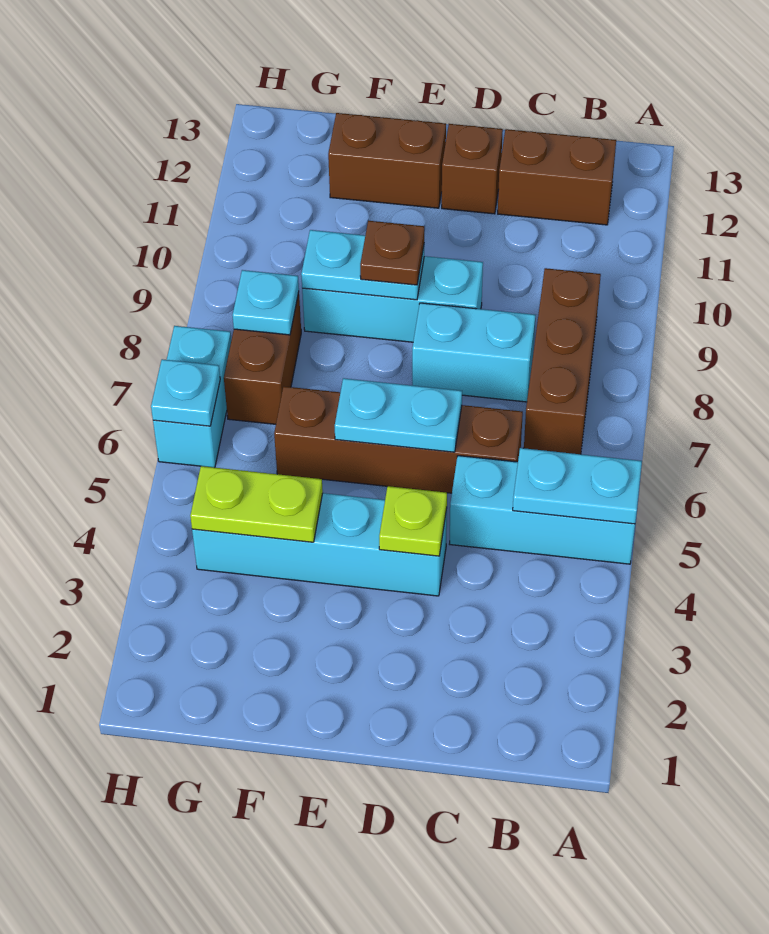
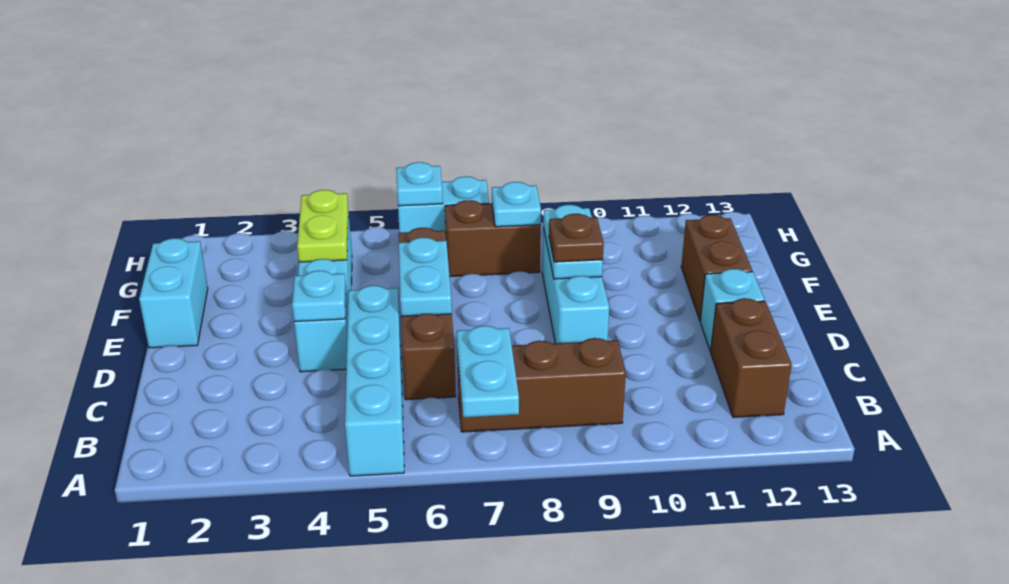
cyan brick A5:C5 level 1 -> cyan brick A5:D5 level 1
cyan plate A5:B5 level 2 -> cyan plate A7:B7 level 2
cyan brick C8:D8 level 1 -> cyan brick E1:F1 level 1
lime plate D4 level 2 -> cyan plate D4 level 2
brown brick D12 level 1 -> cyan brick D12 level 1

